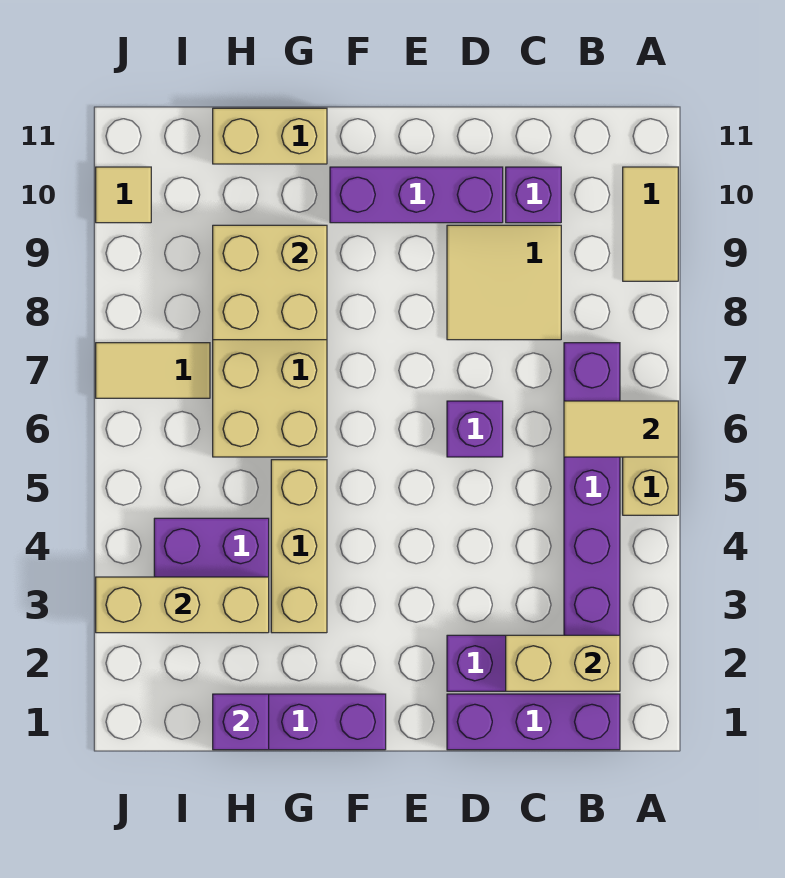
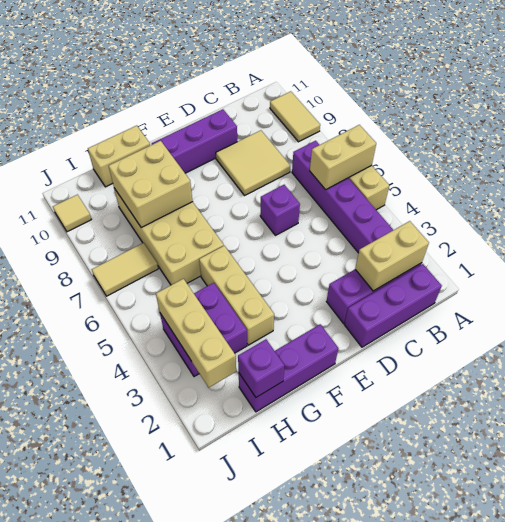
tan tile A6:B6 level 2 -> tan brick A6:B6 level 2
purple brick C10 level 1 -> none
tan brick H3:J3 level 2 -> tan brick I2:I4 level 2

